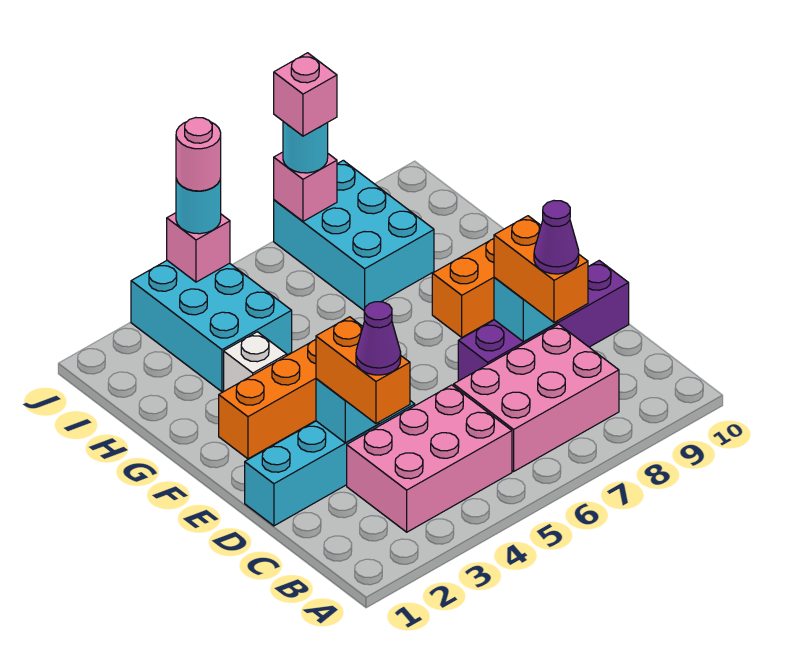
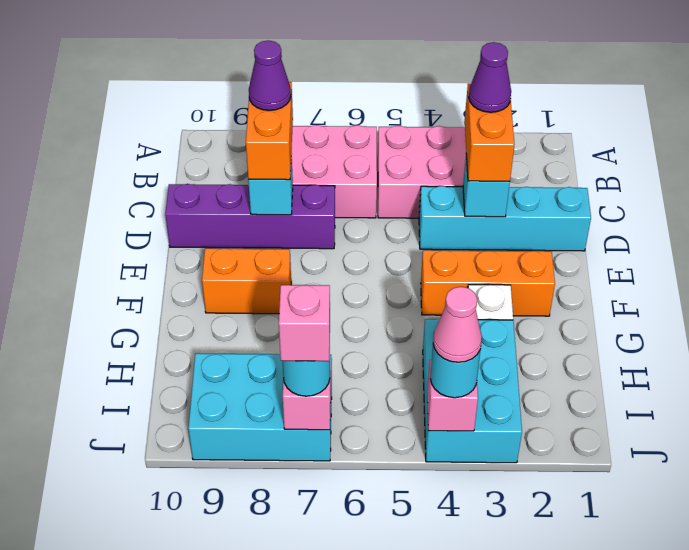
cyan brick H7:J8 level 1 -> cyan brick I7:J9 level 1
pink round brick J4 level 4 -> pink cone J4 level 4

